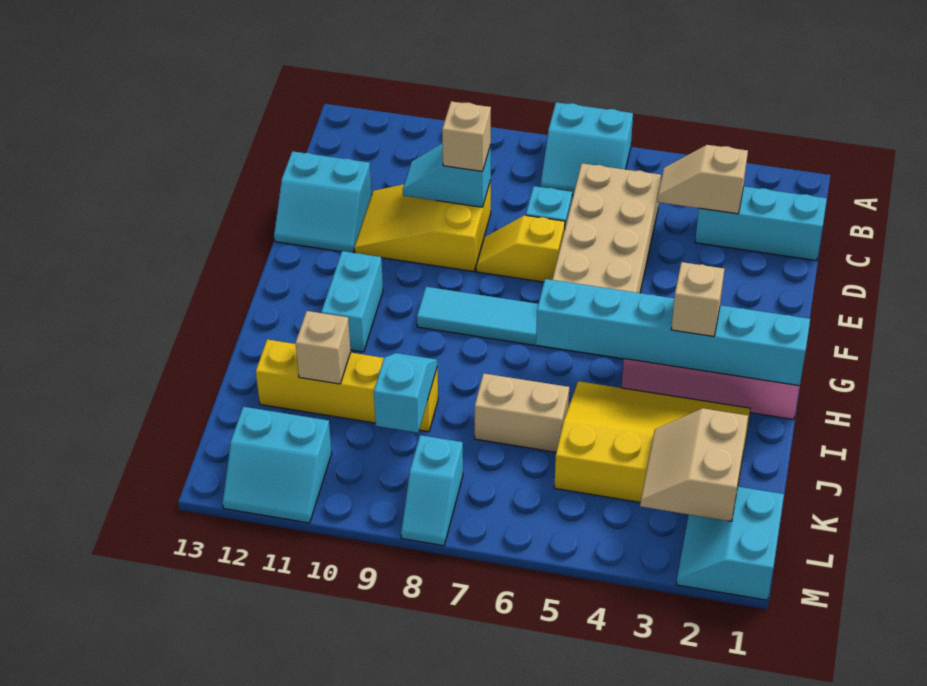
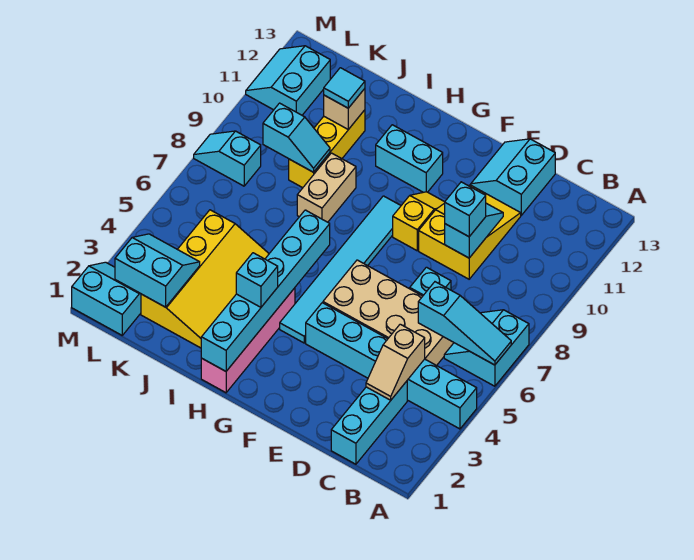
none -> cyan brick A4:F4 level 1
none -> cyan slope A6:C6 level 2 top C
tan slope C3:C4 level 2 top 3 -> tan slope C3:C4 level 2 top 4
tan brick D9 level 3 -> cyan brick D9 level 3
yellow slope E7:E8 level 1 top 7 -> yellow slope F9:F10 level 1 top 9
tan brick H3 level 3 -> cyan brick H3 level 3
tan brick J6:J7 level 1 -> tan brick I8:I9 level 1
yellow brick J9:J12 level 1 -> yellow brick J9:J11 level 1
none -> cyan tile J11 level 3
tan slope K2:L3 level 2 top 2 -> cyan slope K2:L3 level 2 top 2

